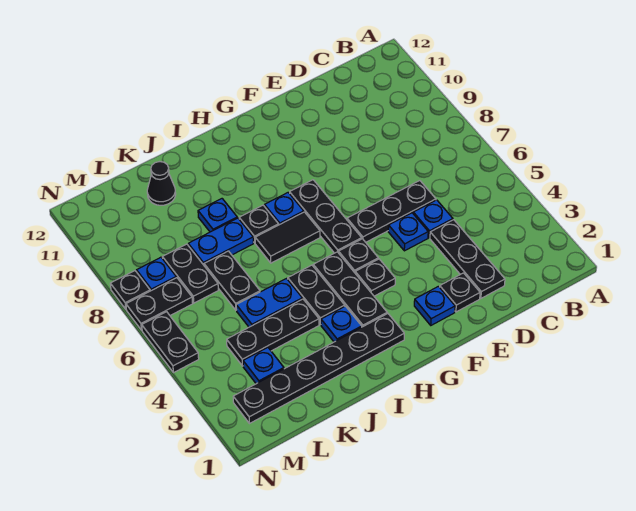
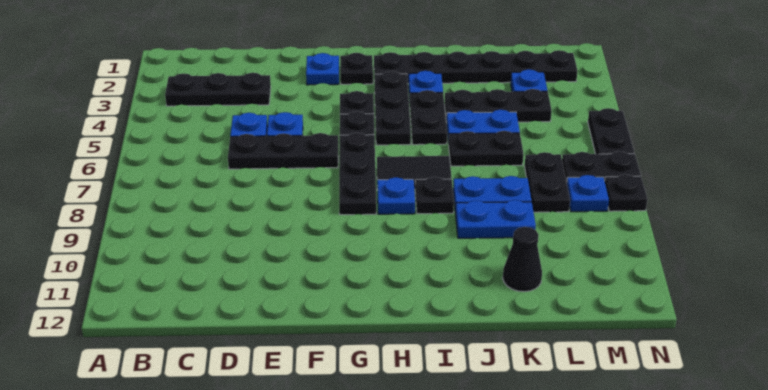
black plate D2:D4 level 1 -> black plate B3:D3 level 1
black plate E2 level 1 -> black plate G2 level 1
blue plate J9 level 1 -> blue plate J9:K9 level 1
black plate K6:K7 level 1 -> black plate J6:K6 level 1

